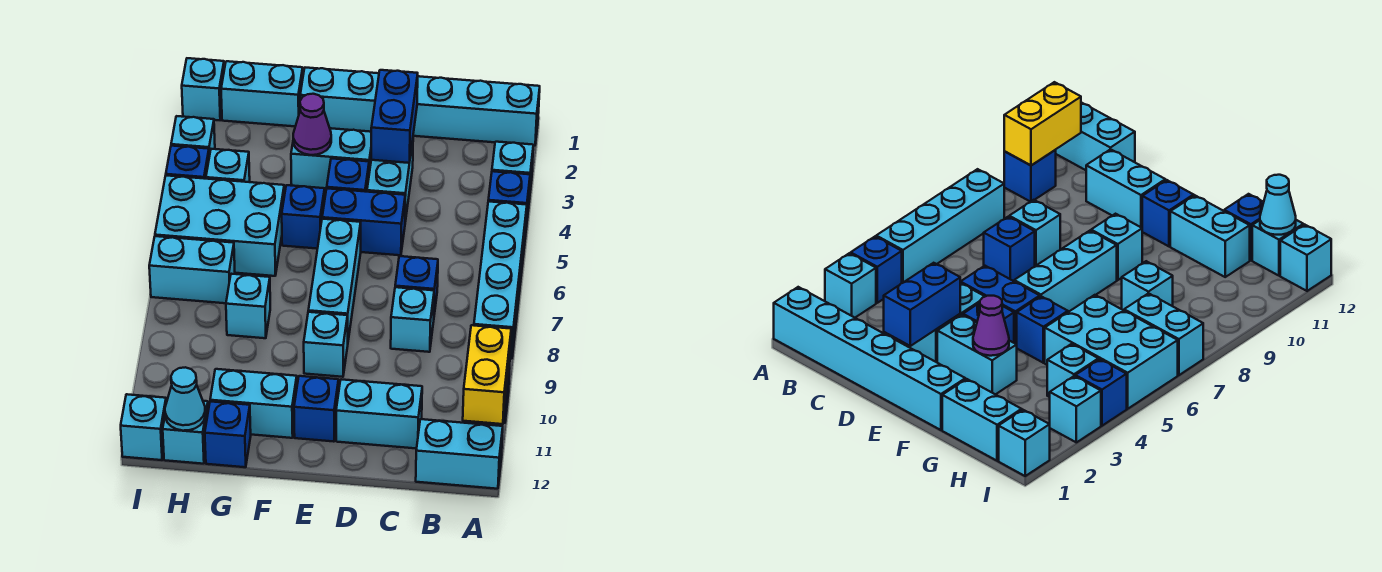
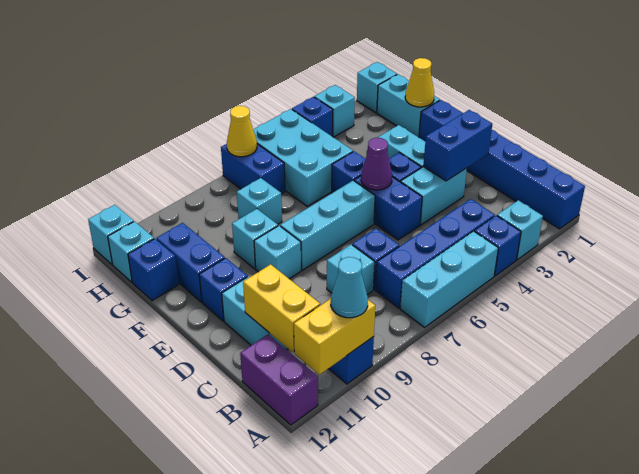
cyan brick A1:F1 level 1 -> blue brick A1:F1 level 1
cyan brick A5:A8 level 1 -> cyan brick A5:A7 level 1
cyan brick A12:B12 level 1 -> purple brick A12:B12 level 1
none -> blue brick B4:B7 level 1
none -> yellow brick B11:C11 level 2
purple cone F3 level 2 -> purple cone E5 level 2
cyan brick F11:G11 level 1 -> blue brick F11:G11 level 1
none -> yellow cone G1 level 2
cyan brick H4 level 1 -> cyan brick F9 level 1
cyan brick H7:I7 level 1 -> blue brick H7:I7 level 1
cyan cone H12 level 2 -> cyan cone A10 level 3
none -> yellow cone I7 level 2

